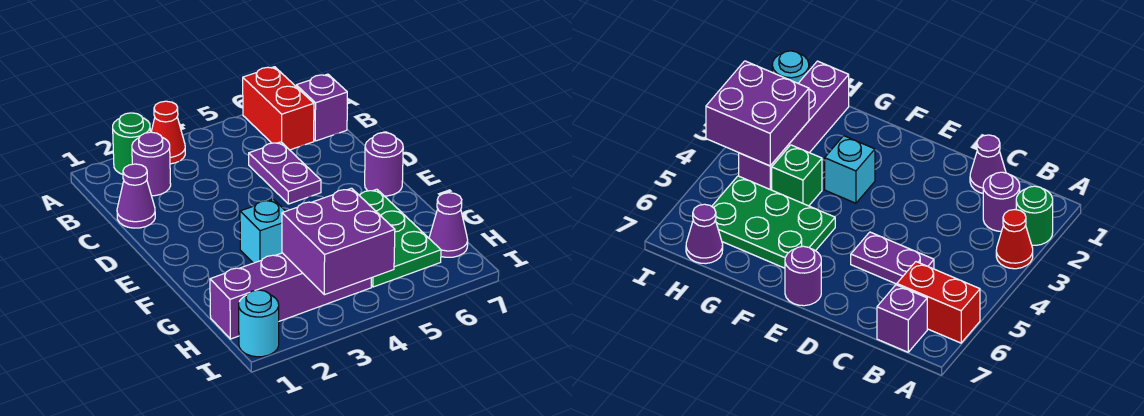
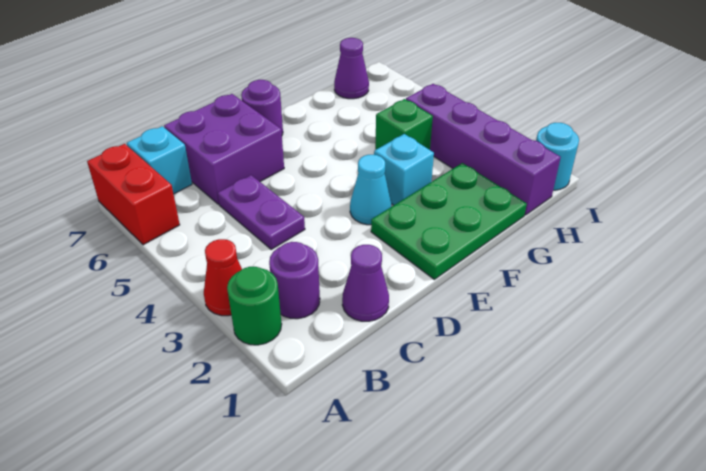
red brick A6:B6 level 1 -> red brick A6:A7 level 1
purple brick B7 level 1 -> cyan brick B7 level 1
purple plate C5:D5 level 1 -> purple plate C4:C5 level 1
none -> cyan cone E3 level 1
green plate F5:H6 level 1 -> green plate E1:G2 level 1
purple brick H3:I4 level 2 -> purple brick C6:D7 level 1

